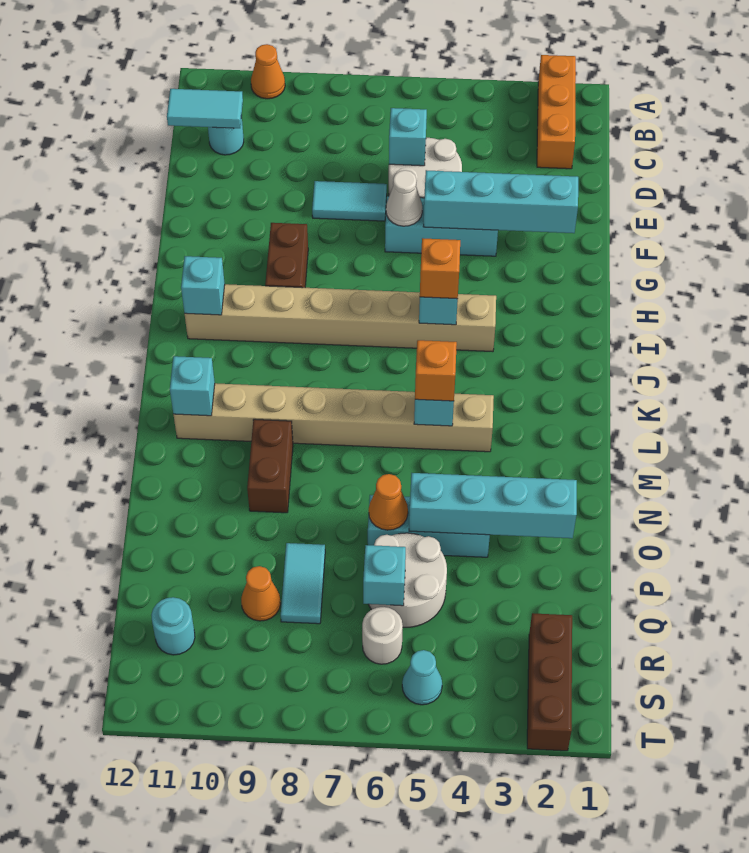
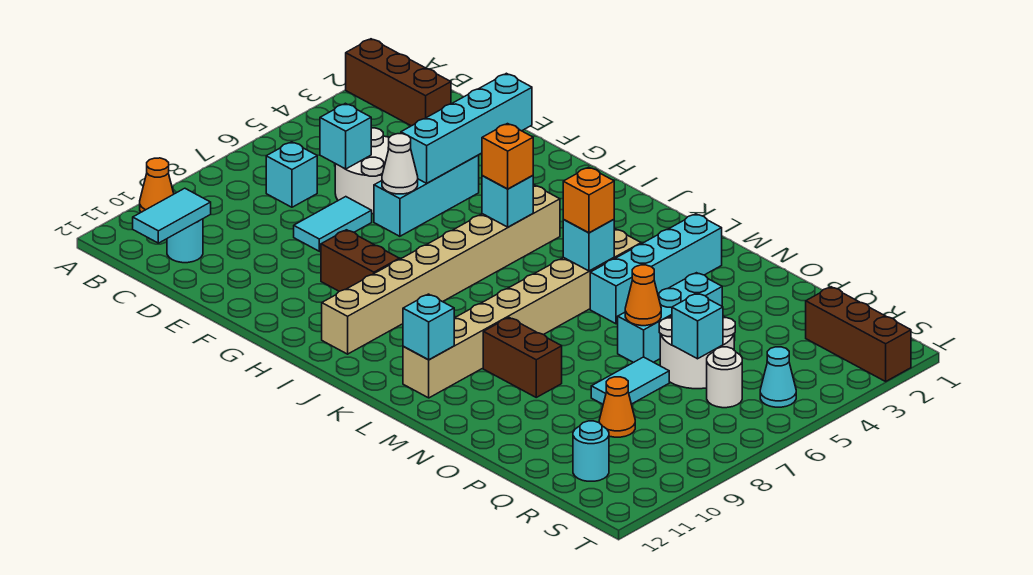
orange brick A2:C2 level 1 -> brown brick A2:C2 level 1
cyan brick I11 level 2 -> cyan brick C7 level 1
cyan brick O2:O5 level 2 -> cyan brick M2:M5 level 1
cyan tile P8:Q8 level 1 -> cyan tile P7:P8 level 1

